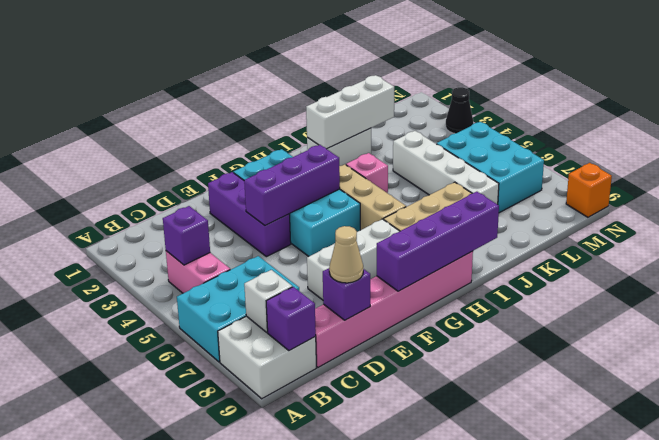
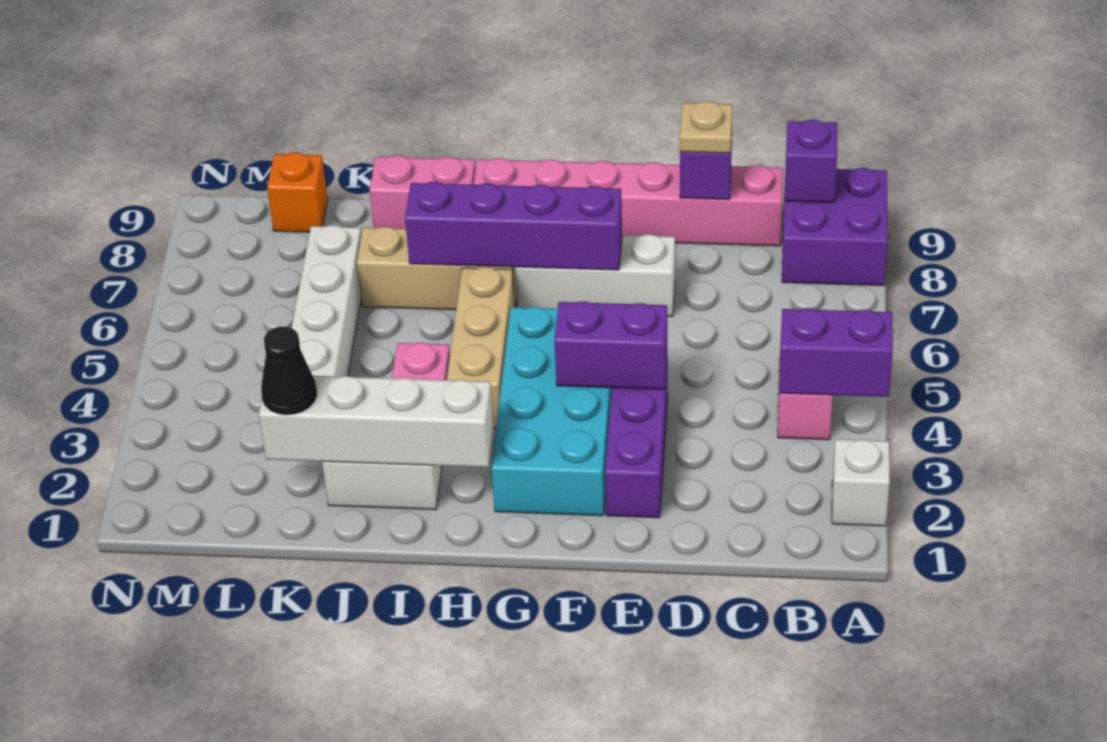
cyan brick A6:C7 level 1 -> none
white brick A8:B9 level 1 -> purple brick A8:B9 level 1
purple brick B4 level 2 -> purple brick A4:B4 level 2
white brick B8 level 2 -> white brick A2 level 1
tan cone D9 level 3 -> tan plate D9 level 3
purple brick E4:G4 level 2 -> purple brick E4:F4 level 2
purple brick F9:I9 level 2 -> purple brick F7:I7 level 2
white brick I2:K2 level 2 -> white brick H2:K2 level 2
none -> pink brick I9:J9 level 1
cyan brick L5:M7 level 1 -> none
black cone N3 level 1 -> black cone K2 level 3
orange brick N9 level 1 -> orange brick L9 level 1

